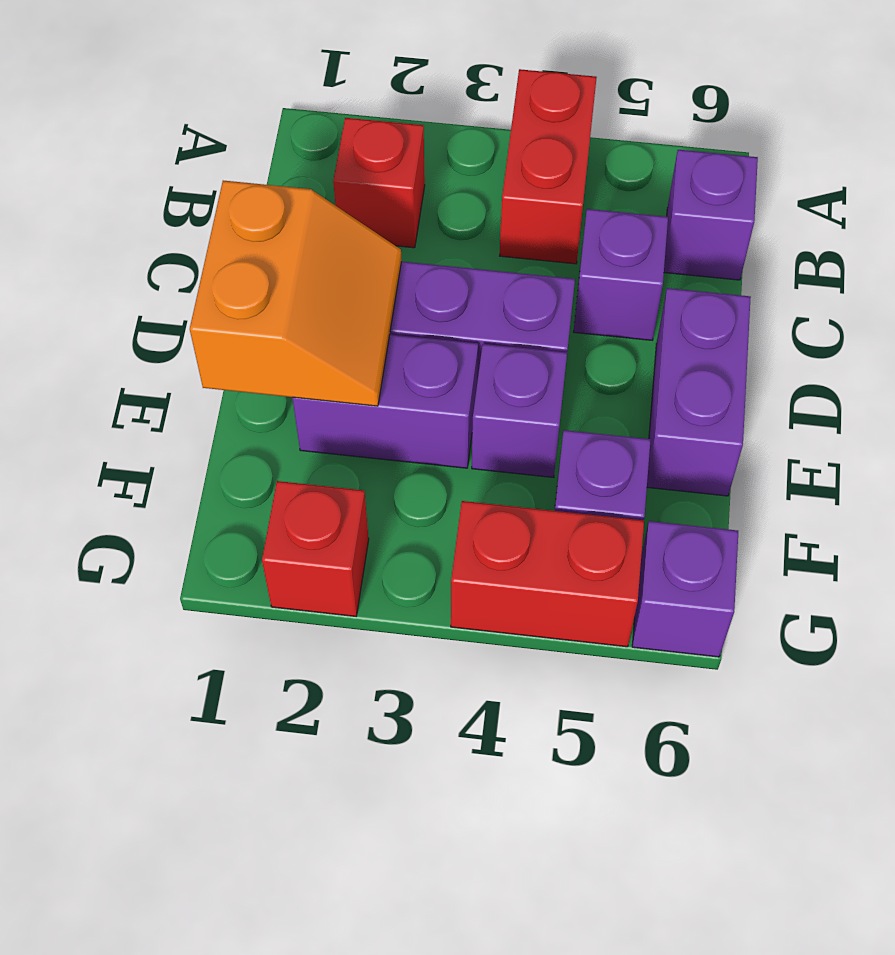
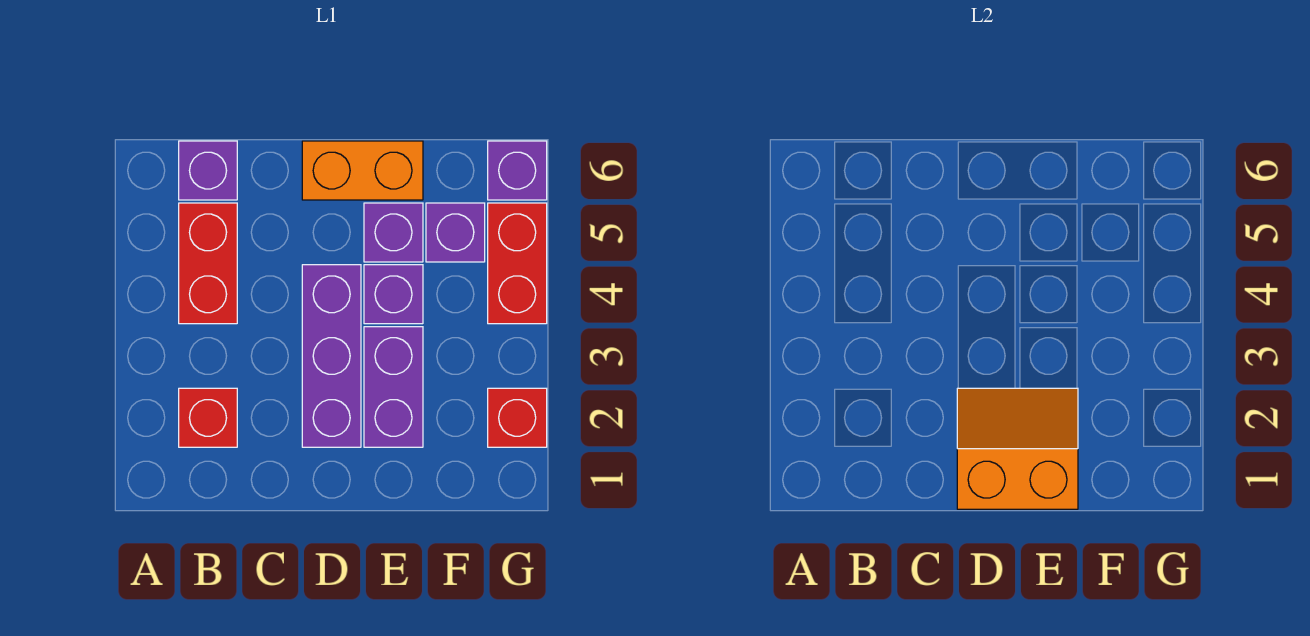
red brick A4:B4 level 1 -> red brick B4:B5 level 1
purple brick C5 level 1 -> purple brick E5 level 1
purple brick D6:E6 level 1 -> orange brick D6:E6 level 1

